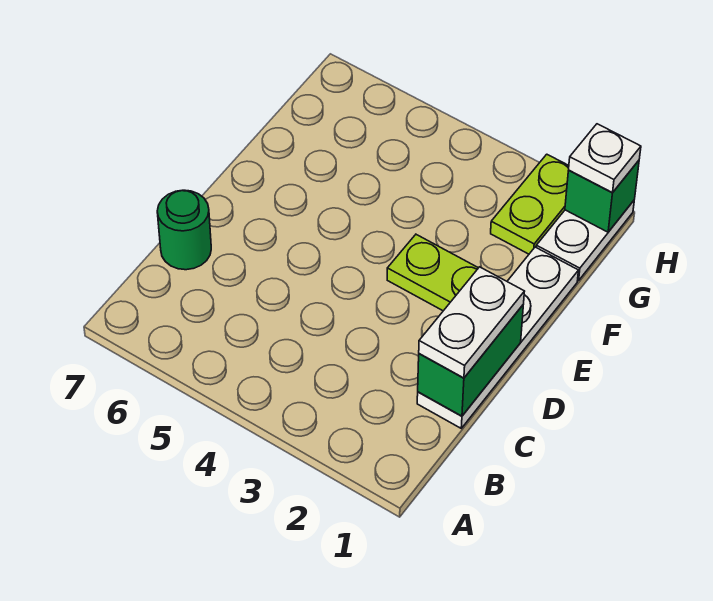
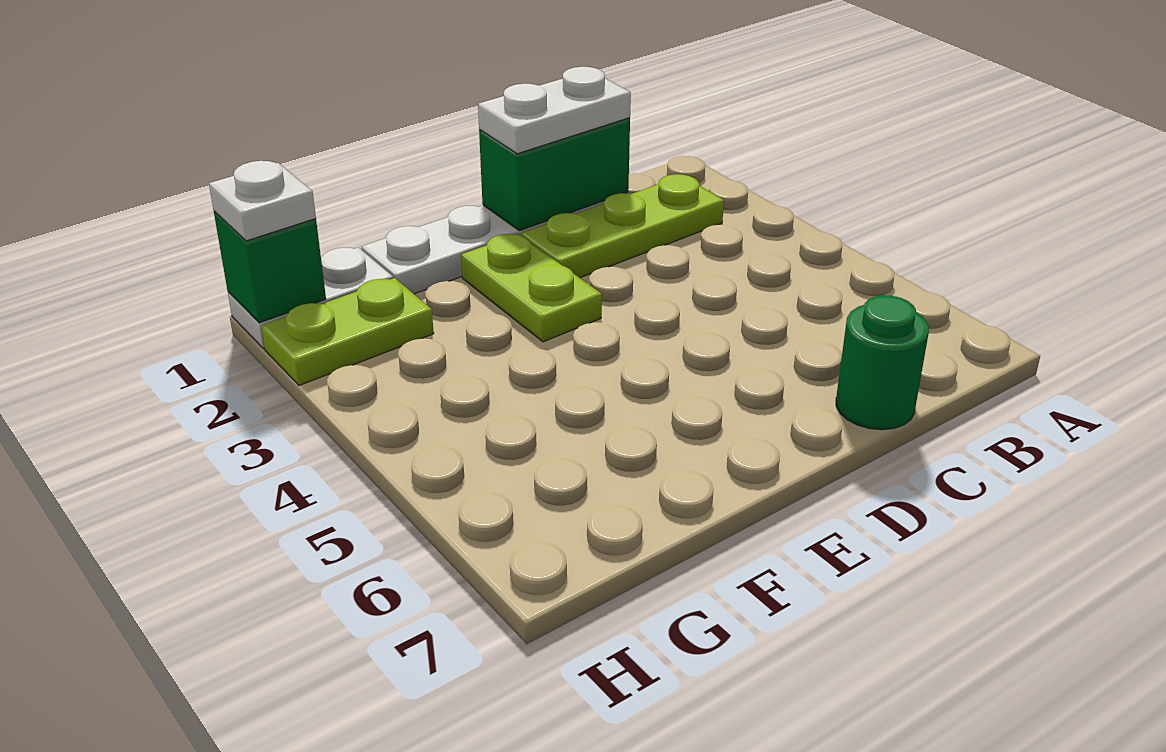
none -> lime plate B2:D2 level 1

